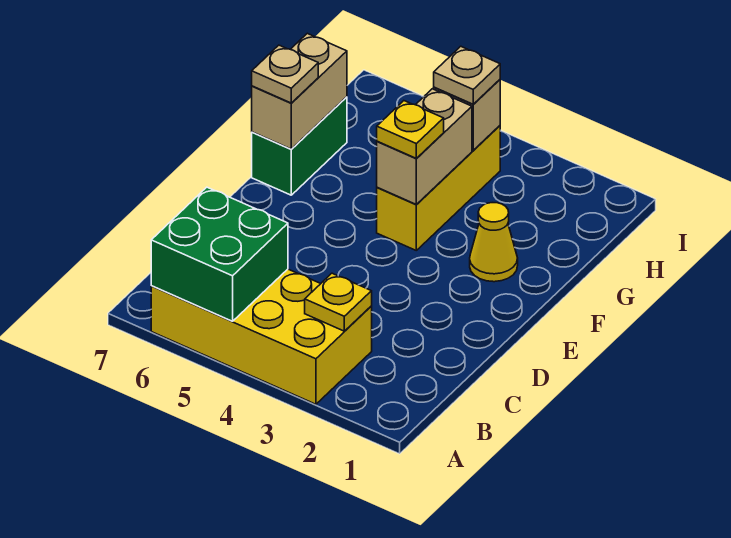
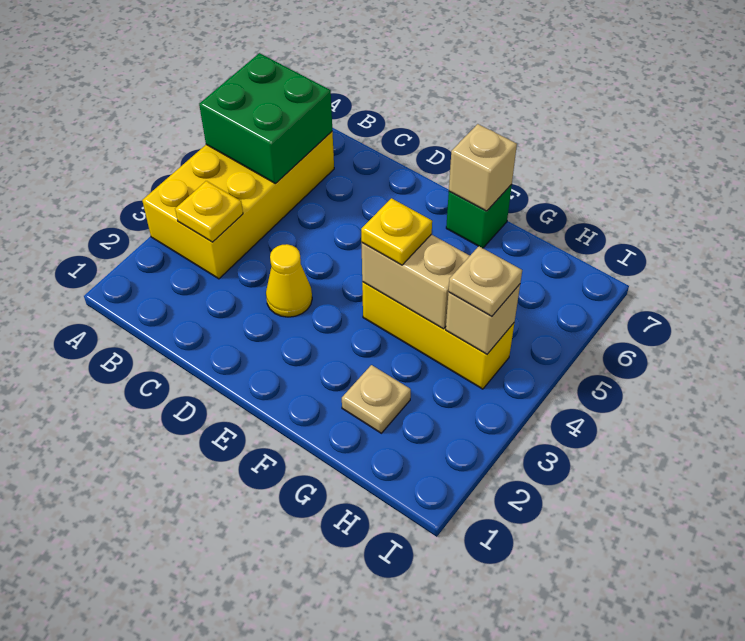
yellow cone F2 level 1 -> yellow cone D3 level 1
green brick F7:G7 level 1 -> green brick F7 level 1
tan brick F7:G7 level 2 -> tan brick F7 level 2
tan plate F7 level 3 -> tan plate G2 level 1

